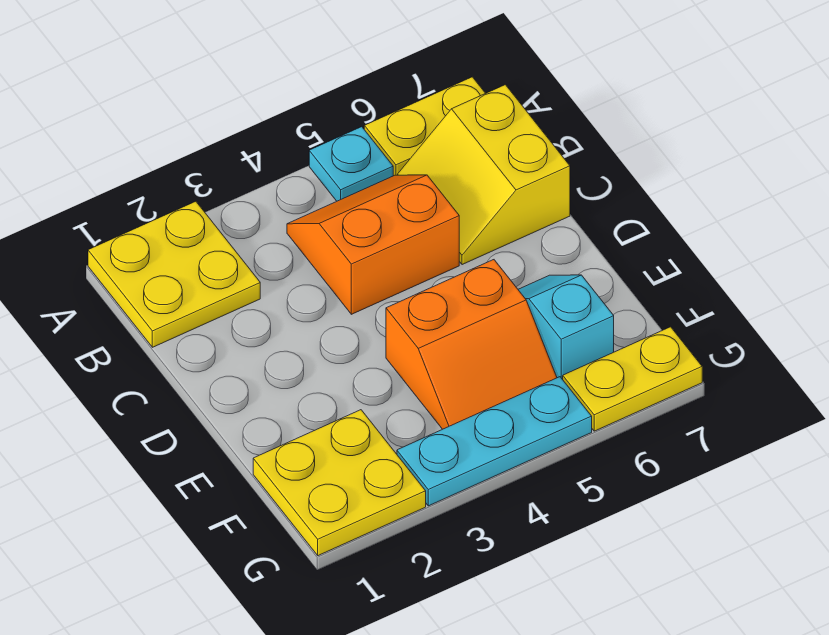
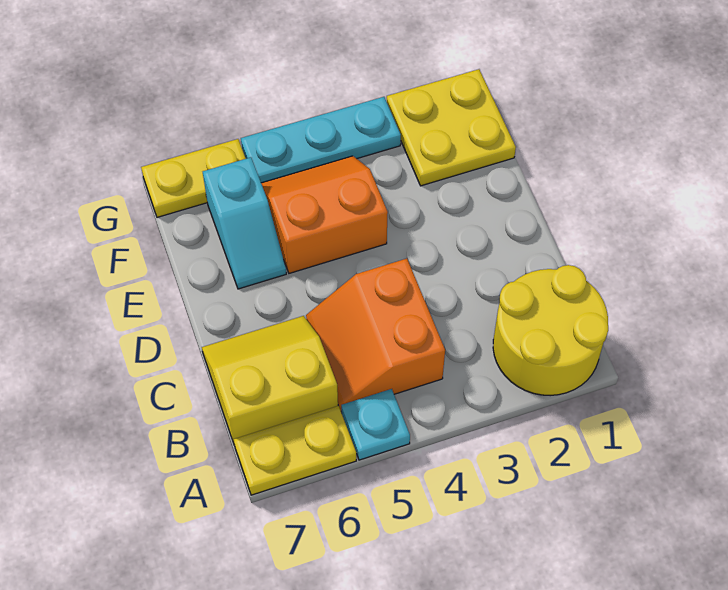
yellow plate A1:B2 level 1 -> yellow round brick A1:B2 level 1
orange slope B4:C5 level 1 top C -> orange slope B4:C5 level 1 top 4
yellow slope B6:C7 level 1 top 7 -> yellow slope B6:C7 level 1 top B

